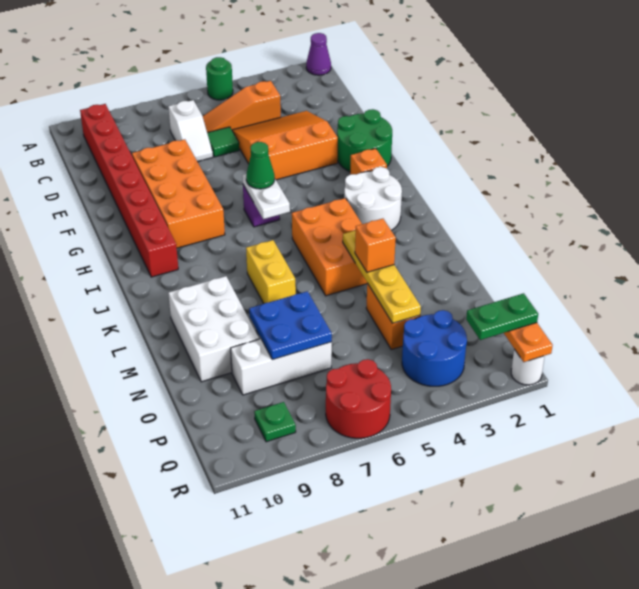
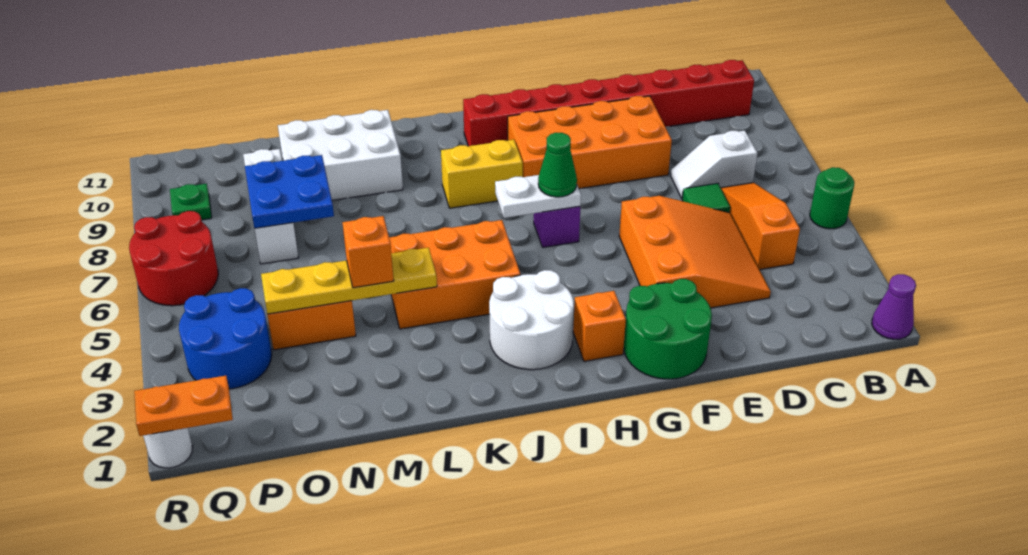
yellow brick K7:L7 level 1 -> yellow brick I8:J8 level 1
green plate Q1:Q2 level 3 -> none

